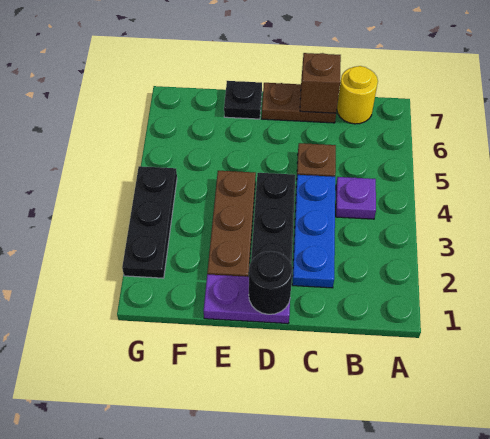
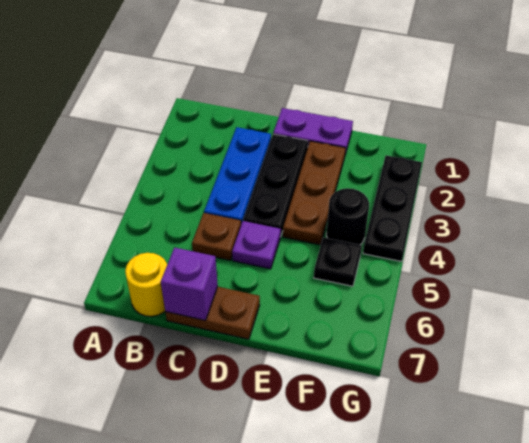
purple plate B4 level 1 -> purple plate D5 level 1
brown brick C7 level 2 -> purple brick C7 level 2
black round brick D1 level 2 -> black round brick F4 level 1
black plate E7 level 1 -> black plate F5 level 1

